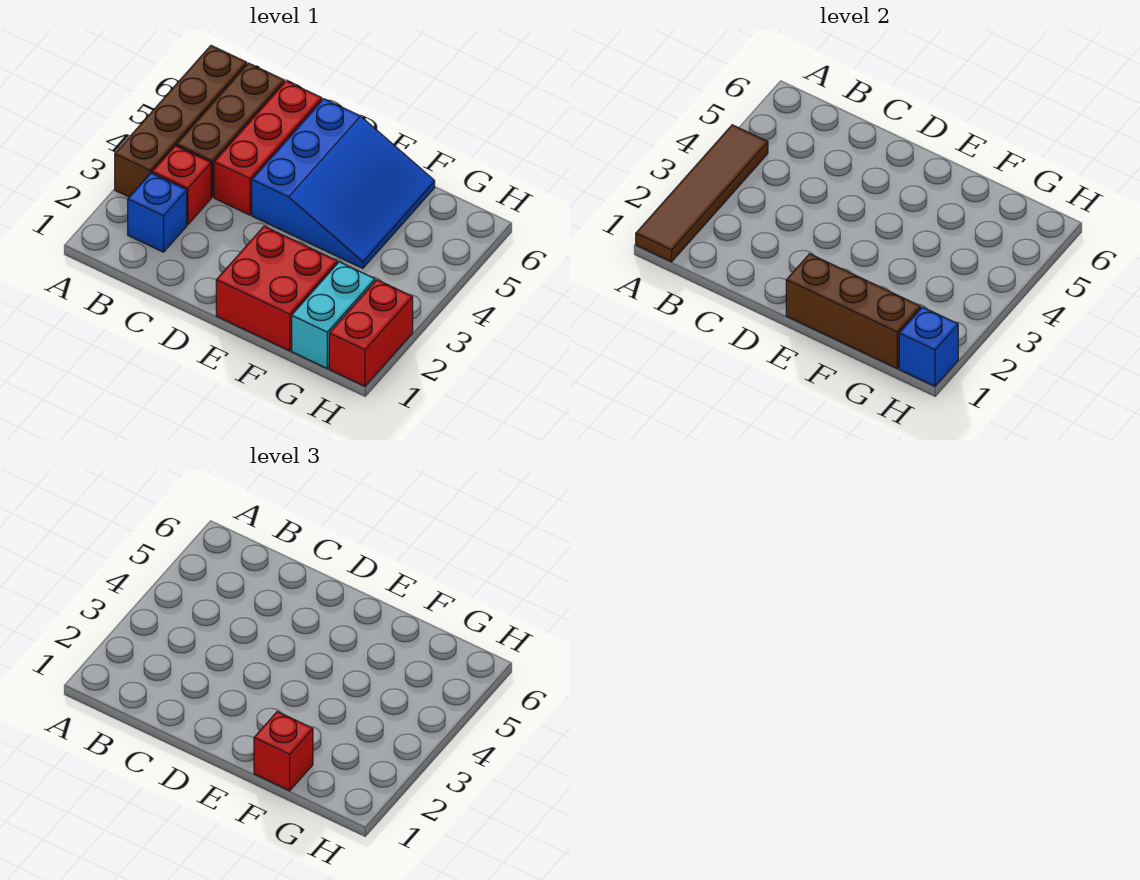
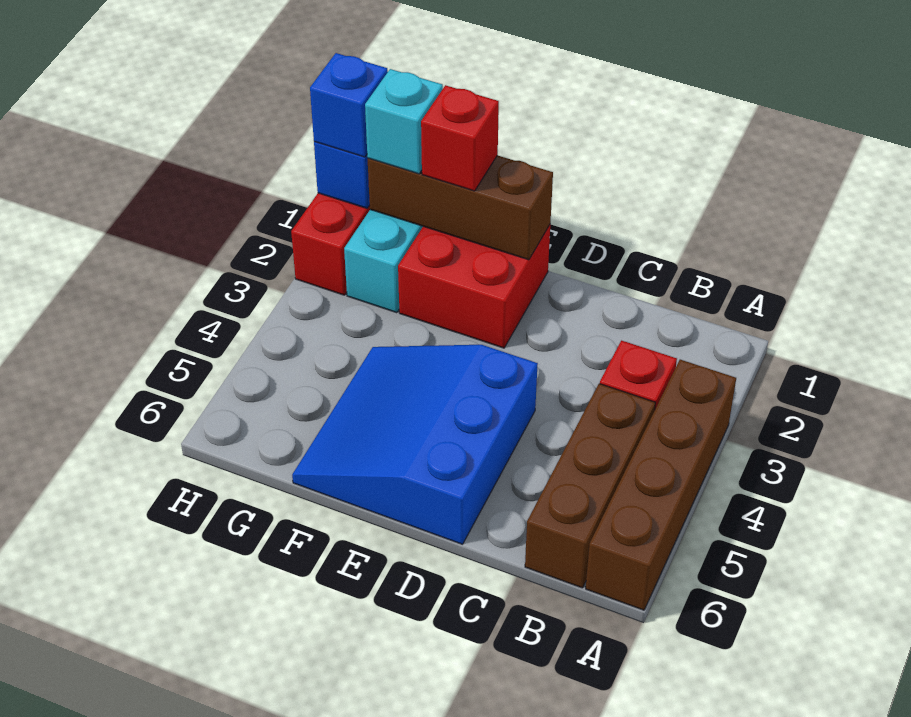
brown tile A1:A4 level 2 -> none
blue brick B2 level 1 -> blue brick H1 level 3
red brick C4:C6 level 1 -> none
none -> cyan brick G1 level 3

